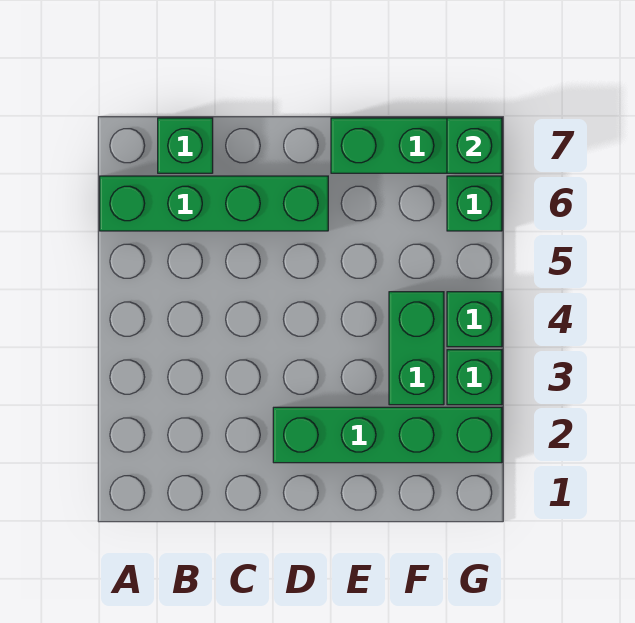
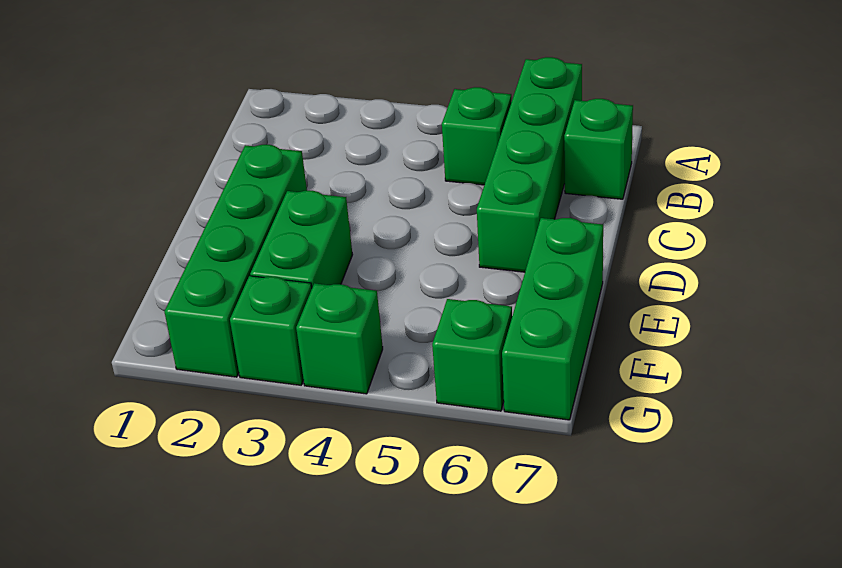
green brick F3:F4 level 1 -> green brick E3:F3 level 1
green brick G7 level 2 -> green brick B5 level 1

